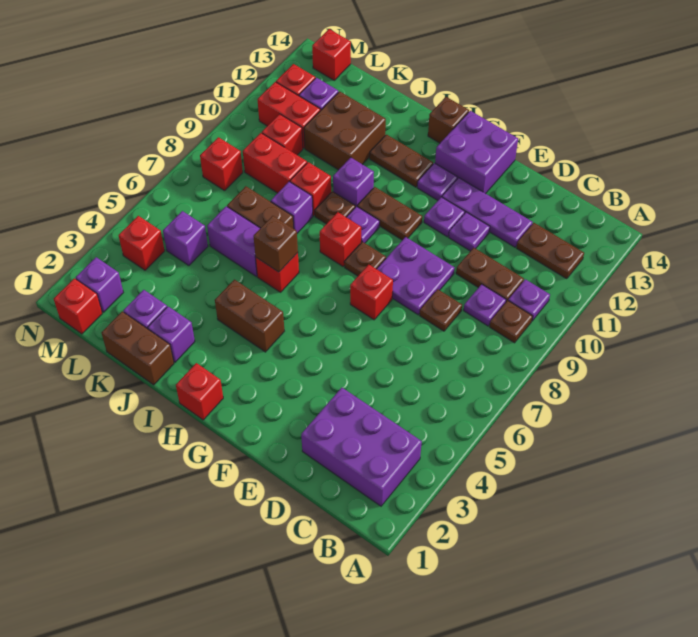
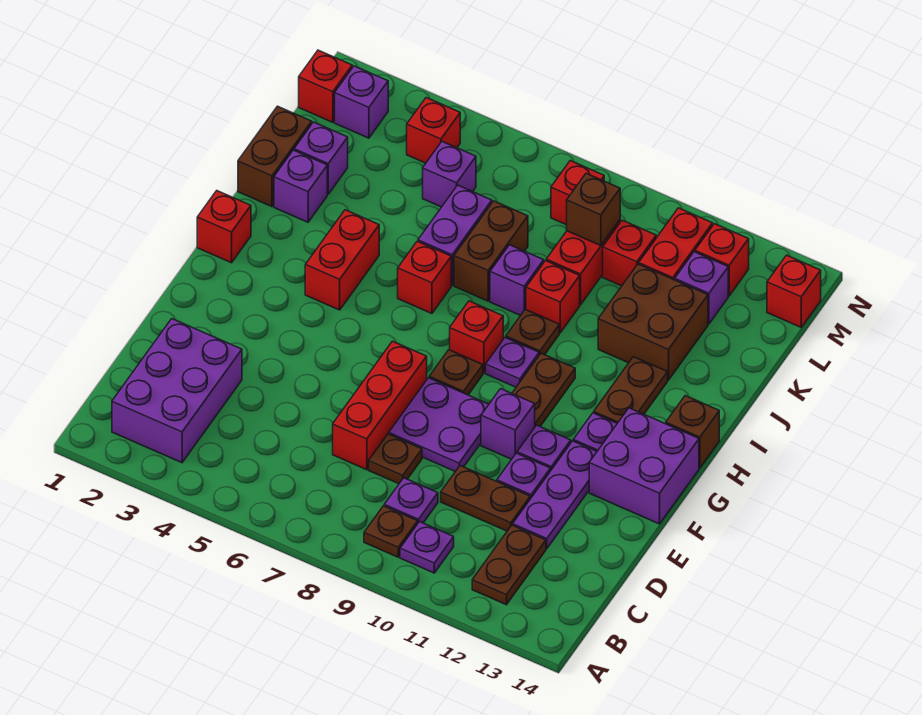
brown plate C10:D10 level 1 -> brown plate D10:D11 level 1
red brick F7 level 1 -> red brick D7:F7 level 1
brown brick H4:I4 level 1 -> red brick H4:I4 level 1
brown brick I6 level 2 -> brown brick L9 level 2
purple brick I10 level 1 -> purple brick F10 level 1

